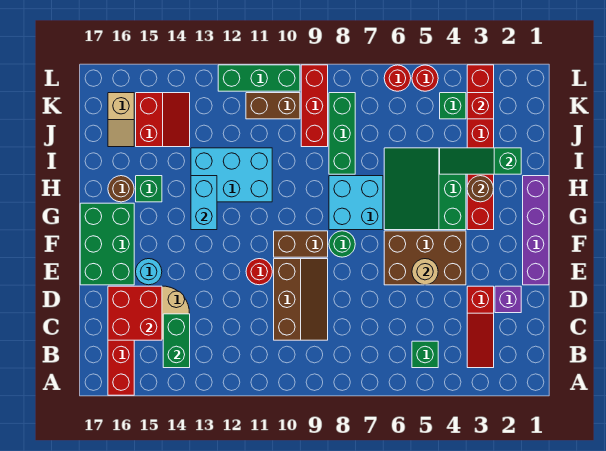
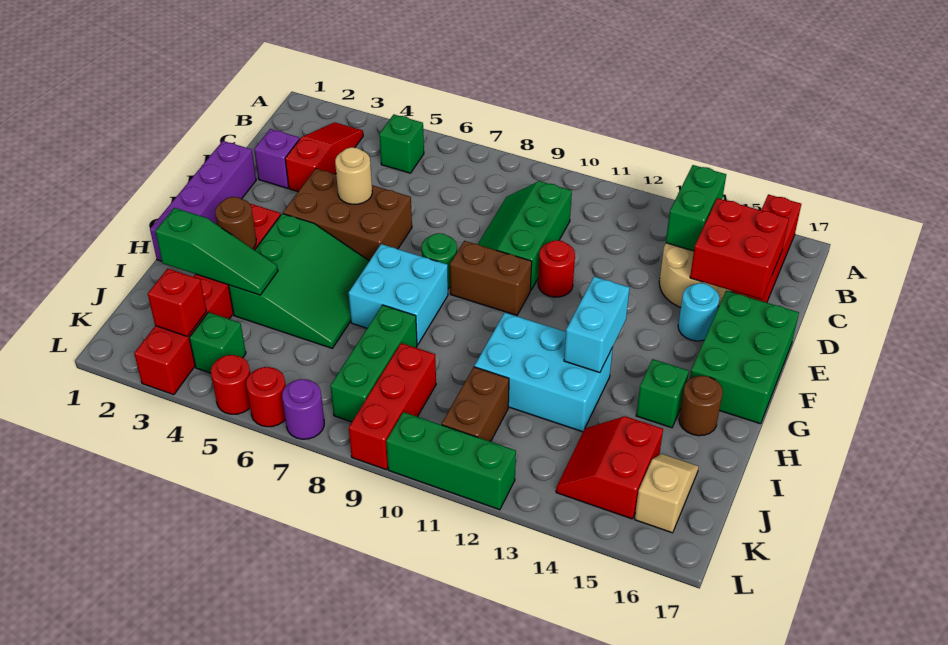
brown slope C9:E10 level 1 top 10 -> green slope C9:E10 level 1 top 10
brown brick K10:K11 level 1 -> brown brick J11:K11 level 1
none -> purple round brick L7 level 1

